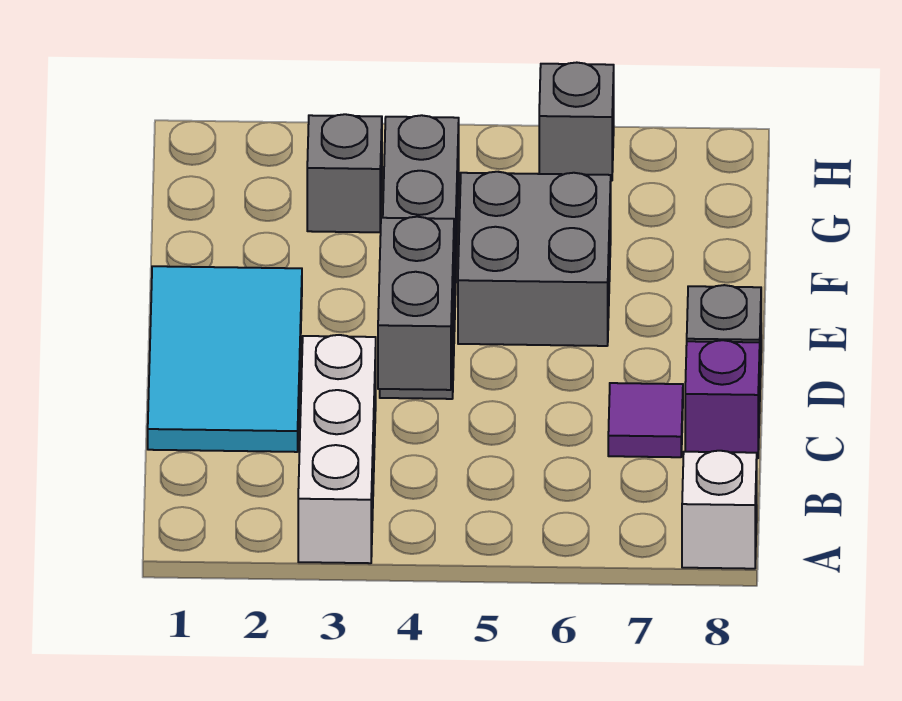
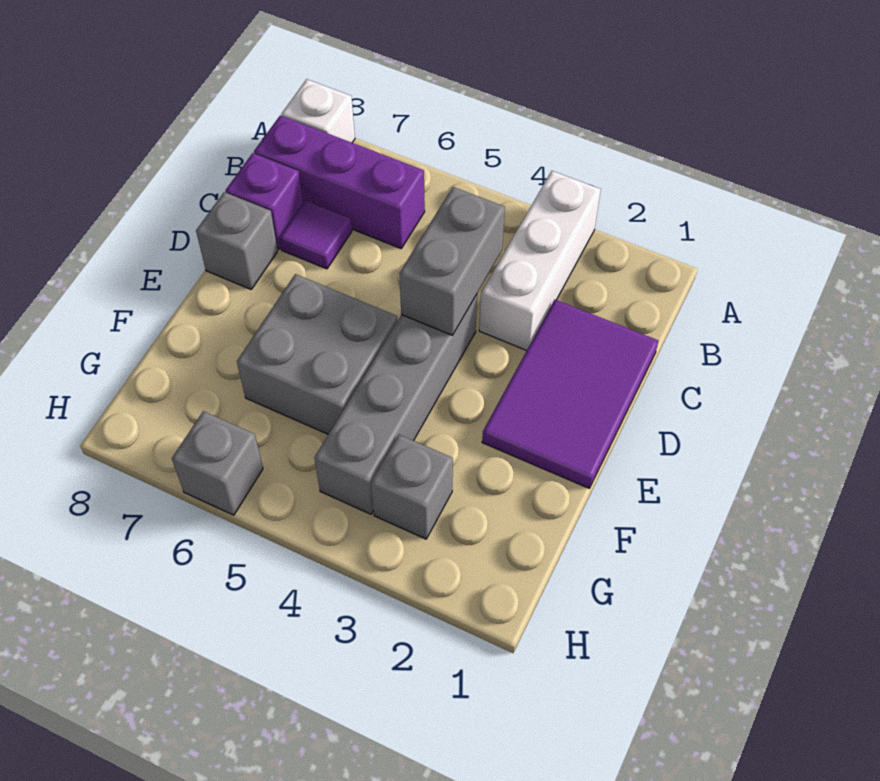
none -> purple brick B6:B8 level 1
cyan tile C1:E2 level 1 -> purple tile C1:E2 level 1

